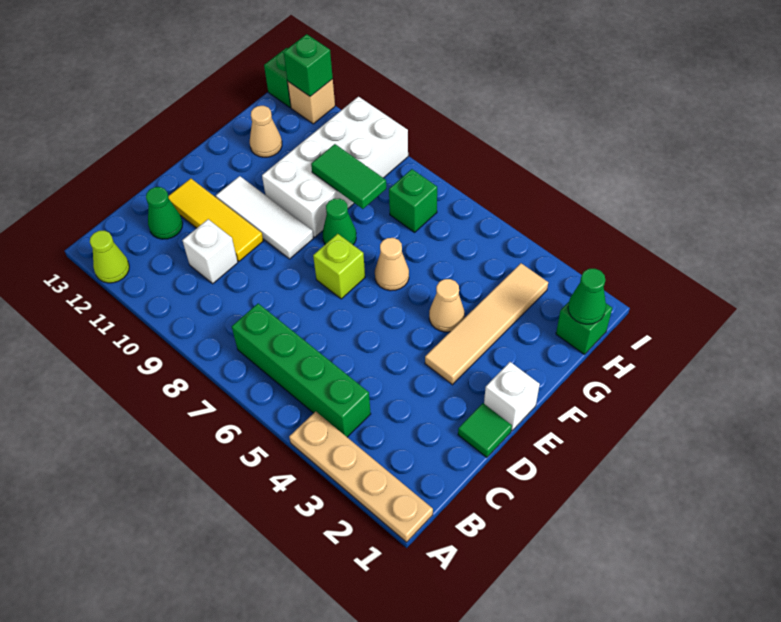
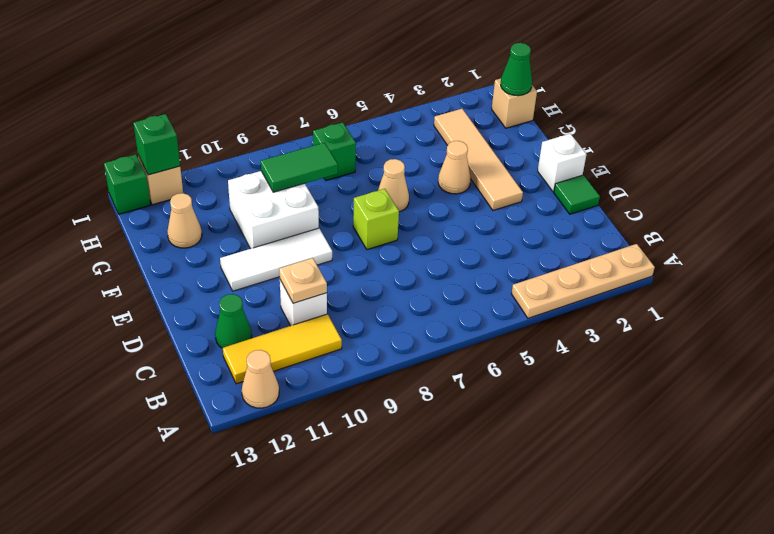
lime cone A12 level 1 -> tan cone A12 level 1
green brick B4:B7 level 1 -> none
none -> tan plate C10 level 2
yellow tile D10:D12 level 1 -> yellow tile B10:B12 level 1
green cone F8 level 1 -> none
white brick F9:I10 level 1 -> white brick F9:G10 level 1
green brick H1 level 1 -> tan brick H1 level 1

